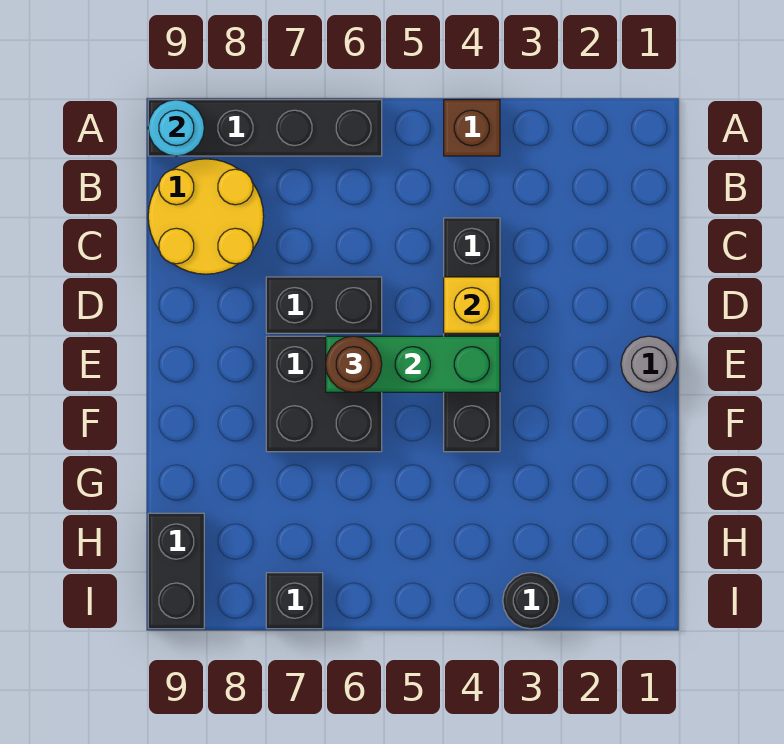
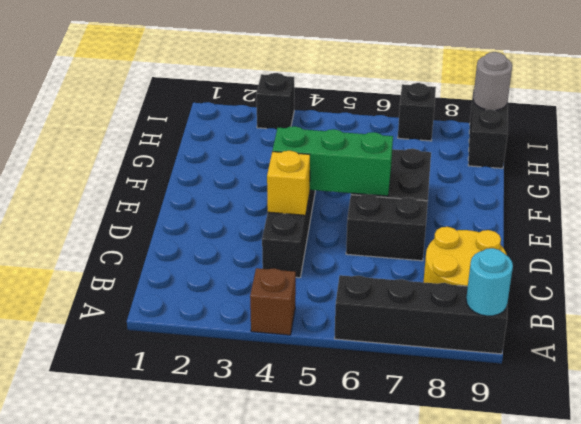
grey round brick E1 level 1 -> grey round brick I9 level 2
brown round brick E6 level 3 -> none
black round brick I3 level 1 -> black brick I3 level 1

